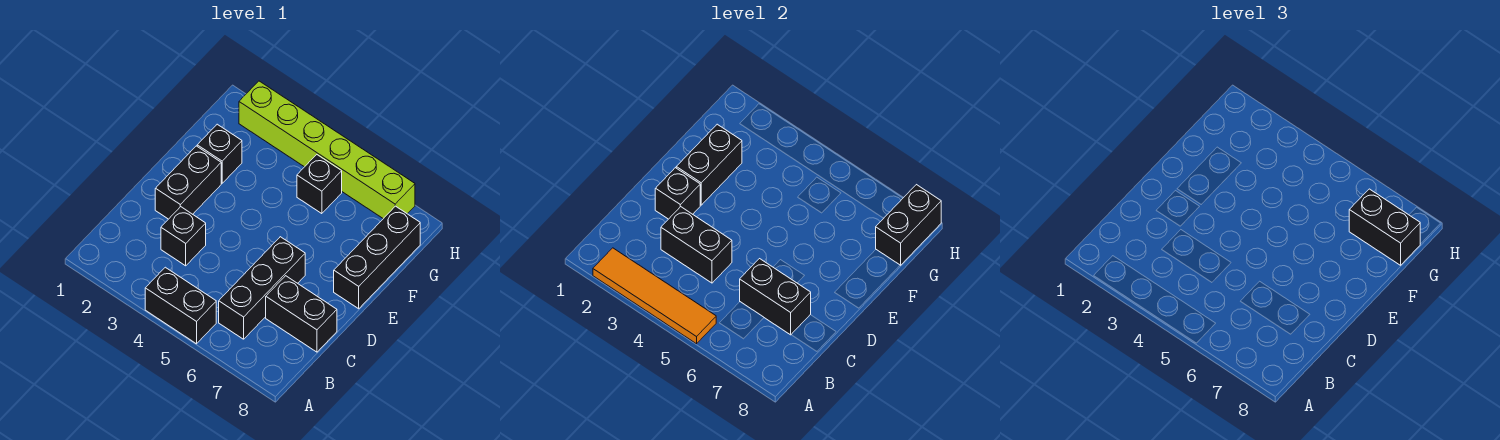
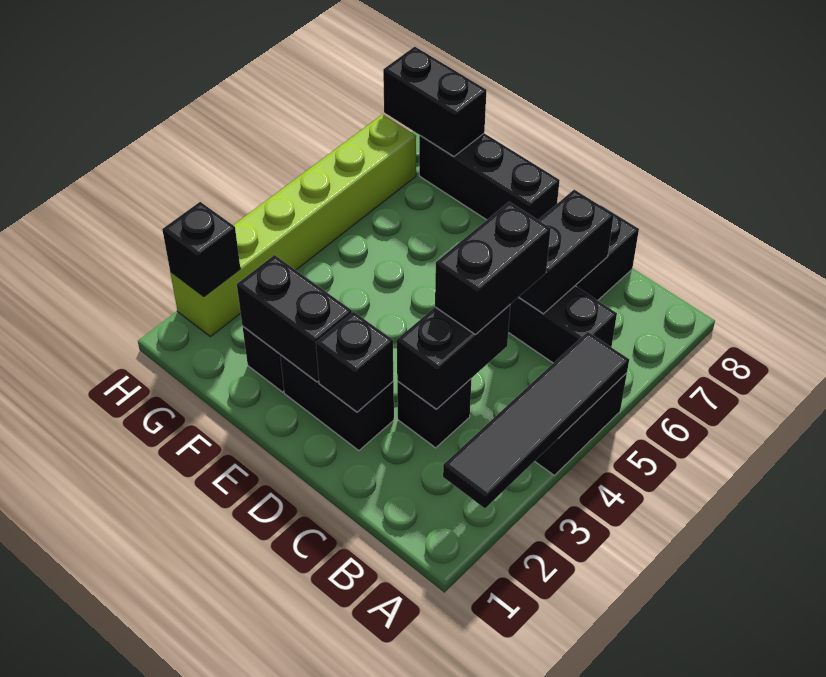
orange tile A2:A5 level 2 -> black tile A2:A5 level 2
black brick G5 level 1 -> black brick H2 level 2
black brick G7:G8 level 3 -> black brick C4:C5 level 3

